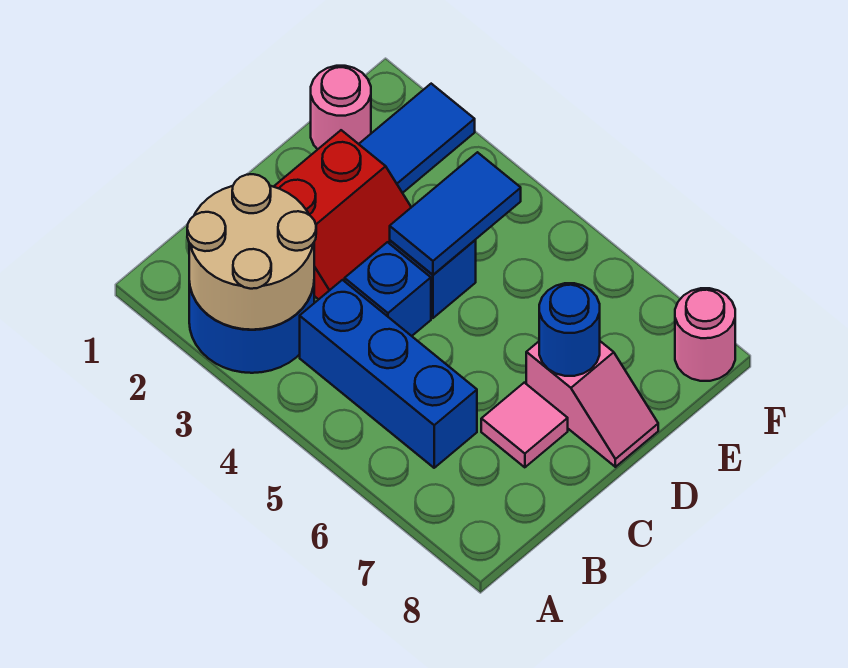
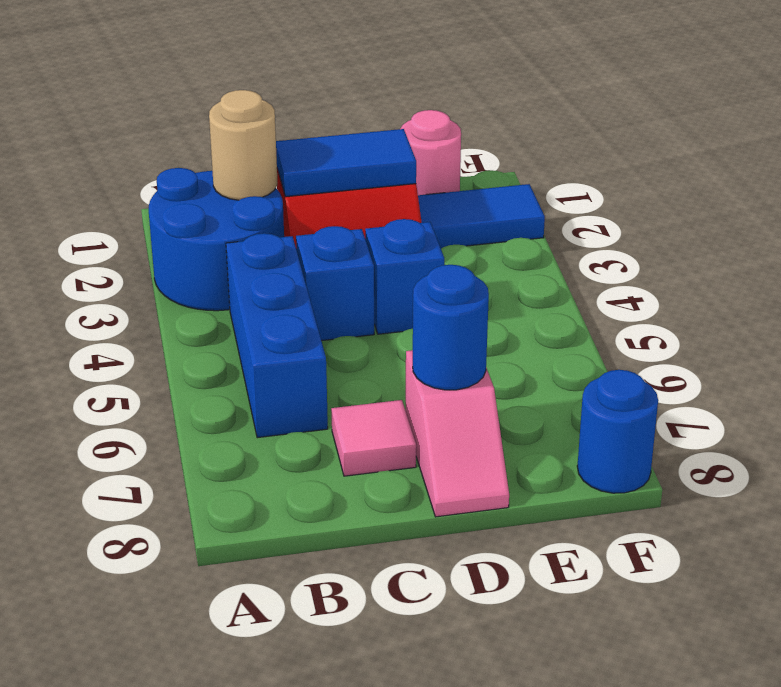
tan round brick A2:B3 level 2 -> tan round brick B2 level 2
blue tile D4:E4 level 2 -> blue tile C2:D2 level 2
pink round brick F8 level 1 -> blue round brick F8 level 1

